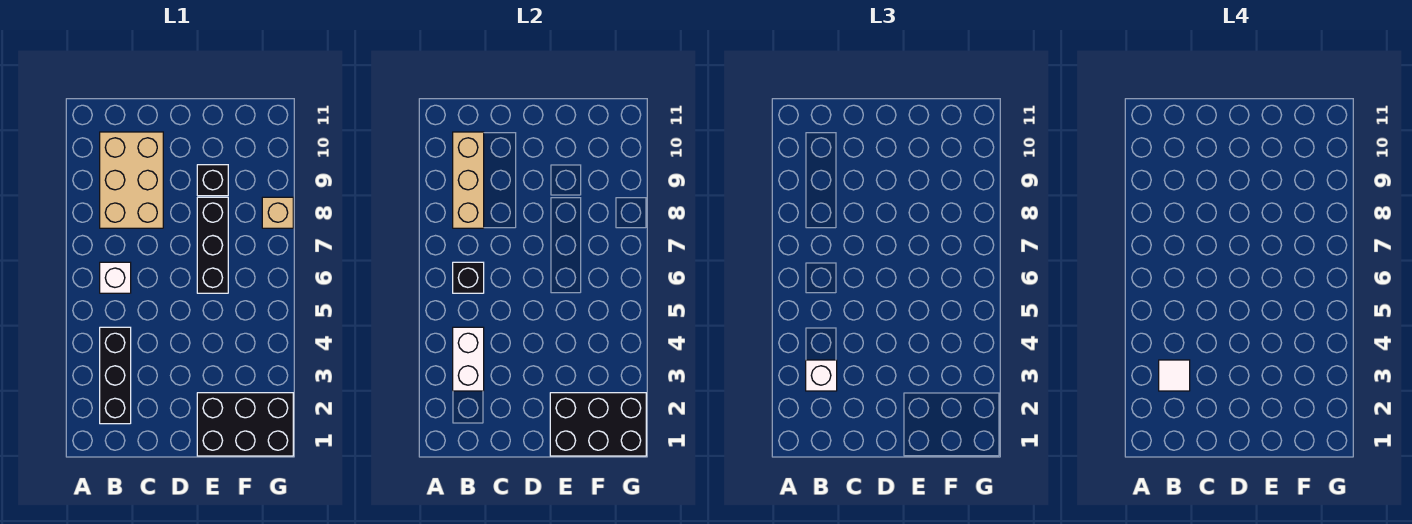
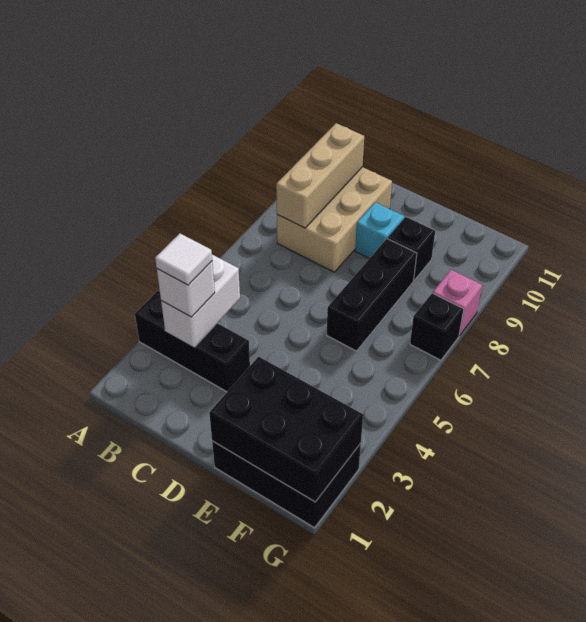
black brick B2:B4 level 1 -> black brick A3:C3 level 1
white brick B6 level 1 -> none
black brick B6 level 2 -> black brick G7 level 1
none -> cyan brick D9 level 1
tan brick G8 level 1 -> pink brick G8 level 1

